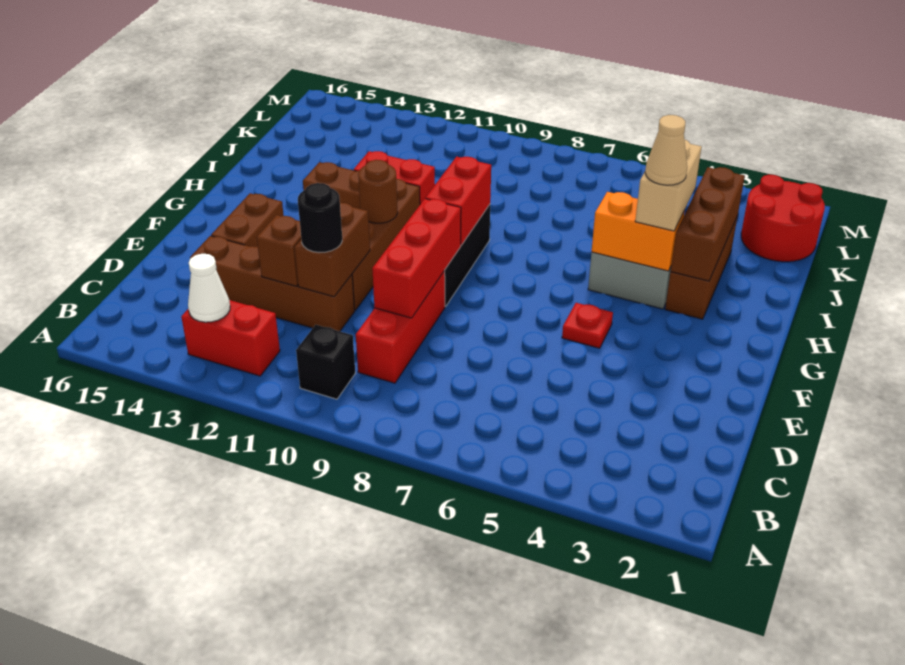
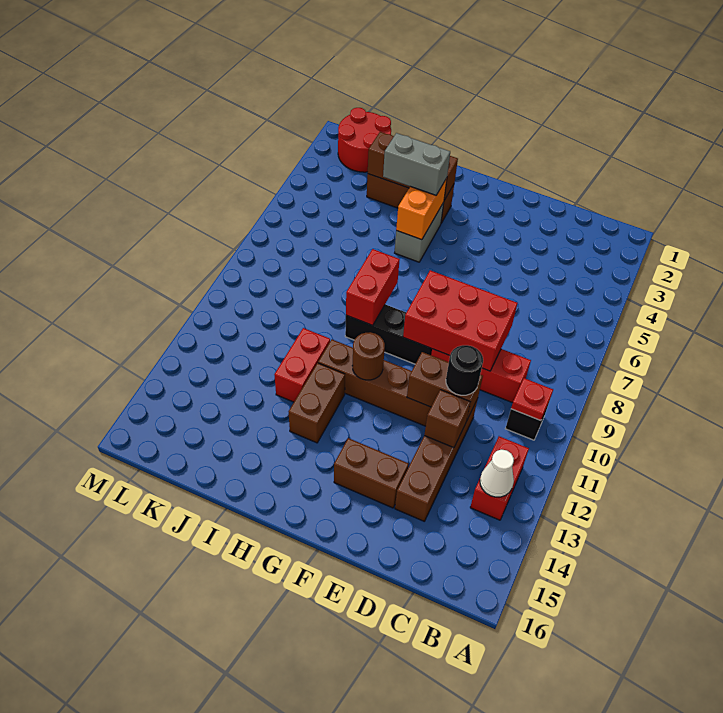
red brick D9:F9 level 2 -> red brick D8:F9 level 2
red plate F5 level 1 -> red plate B10 level 2
red brick G9:H9 level 2 -> red brick H8:H9 level 2
tan brick H4:I4 level 3 -> grey brick H4:I4 level 3
tan cone H4 level 4 -> none

